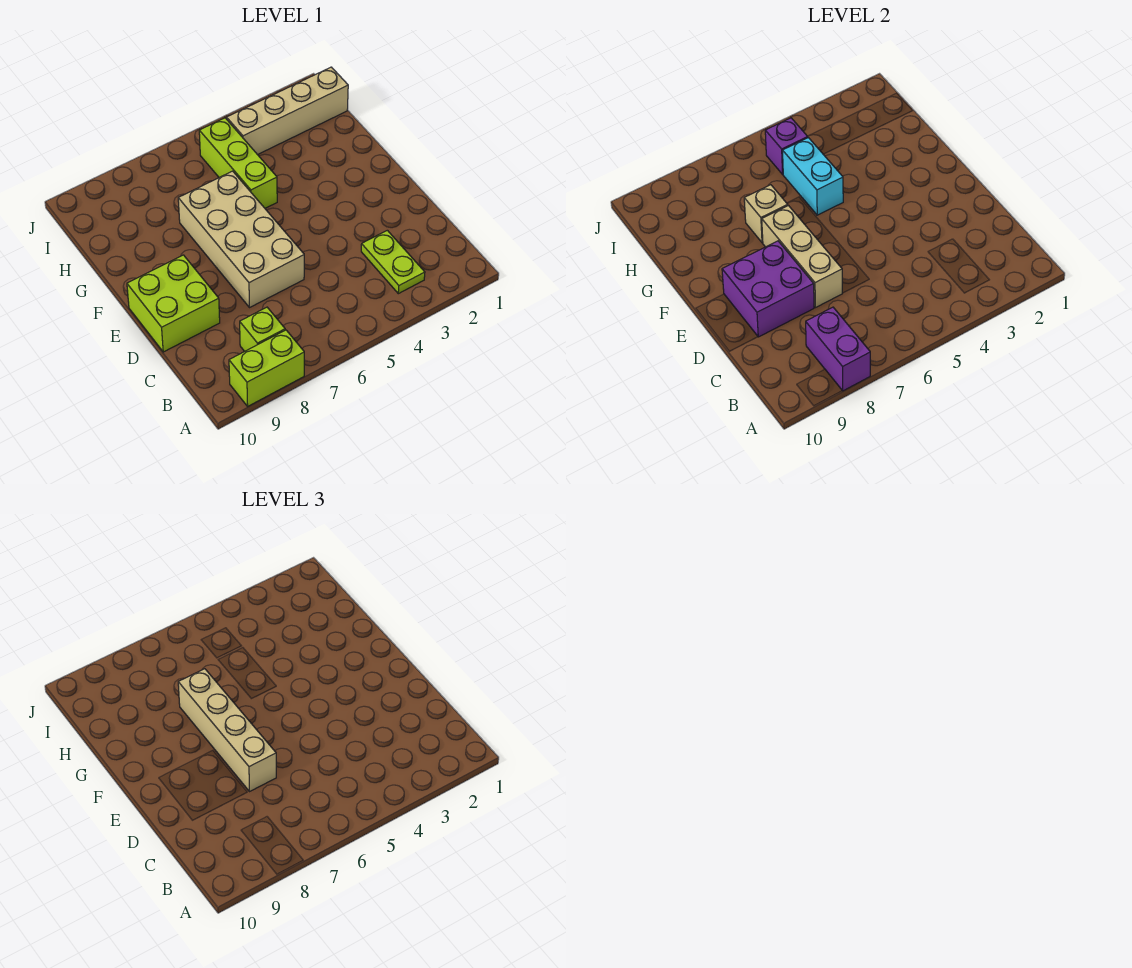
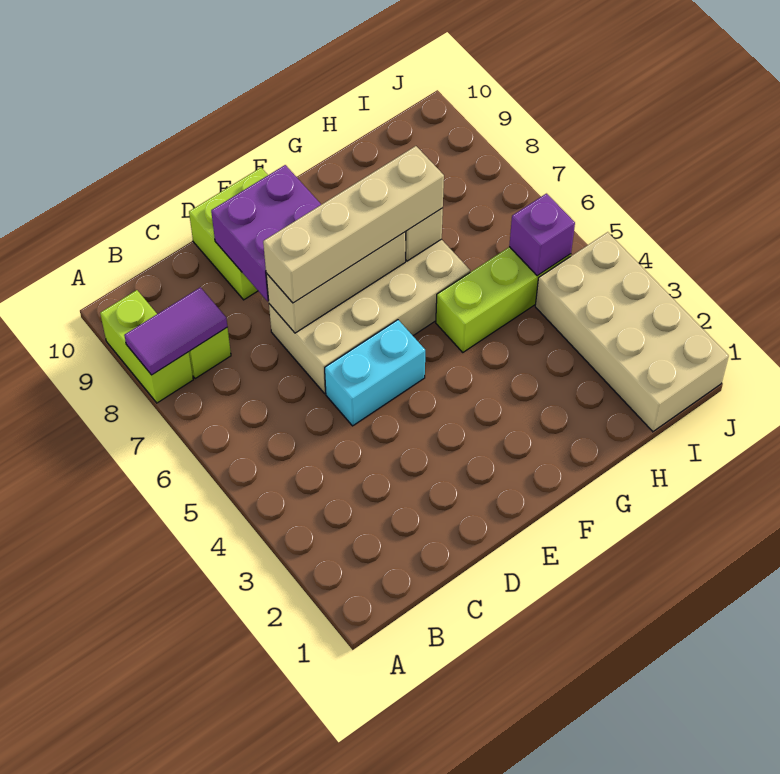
purple brick A8:B8 level 2 -> purple tile A8:B8 level 2
lime plate B3:C3 level 1 -> none
cyan brick G5:H5 level 2 -> cyan brick D5:E5 level 1
tan brick I1:I4 level 1 -> tan brick I1:J4 level 1

